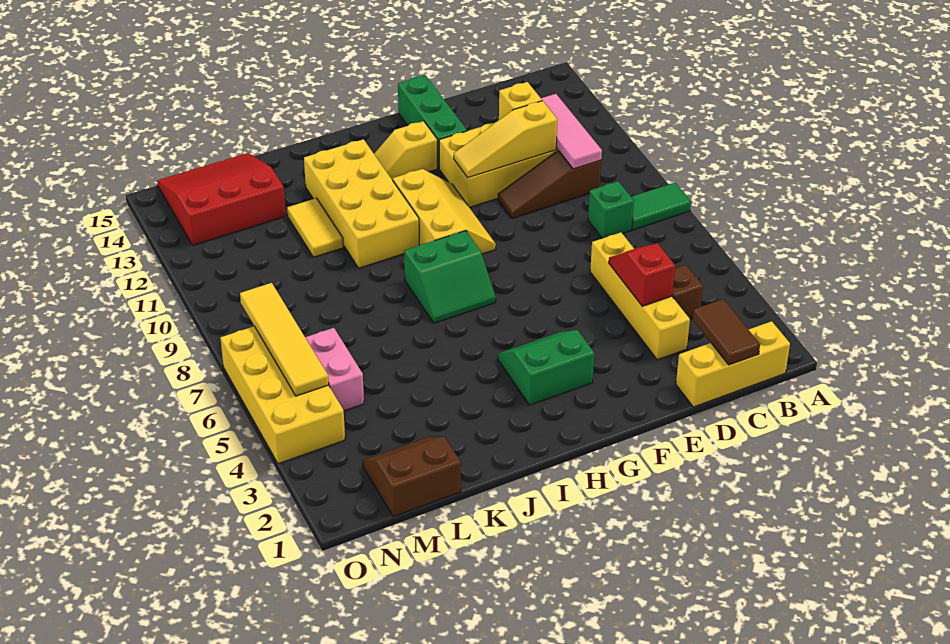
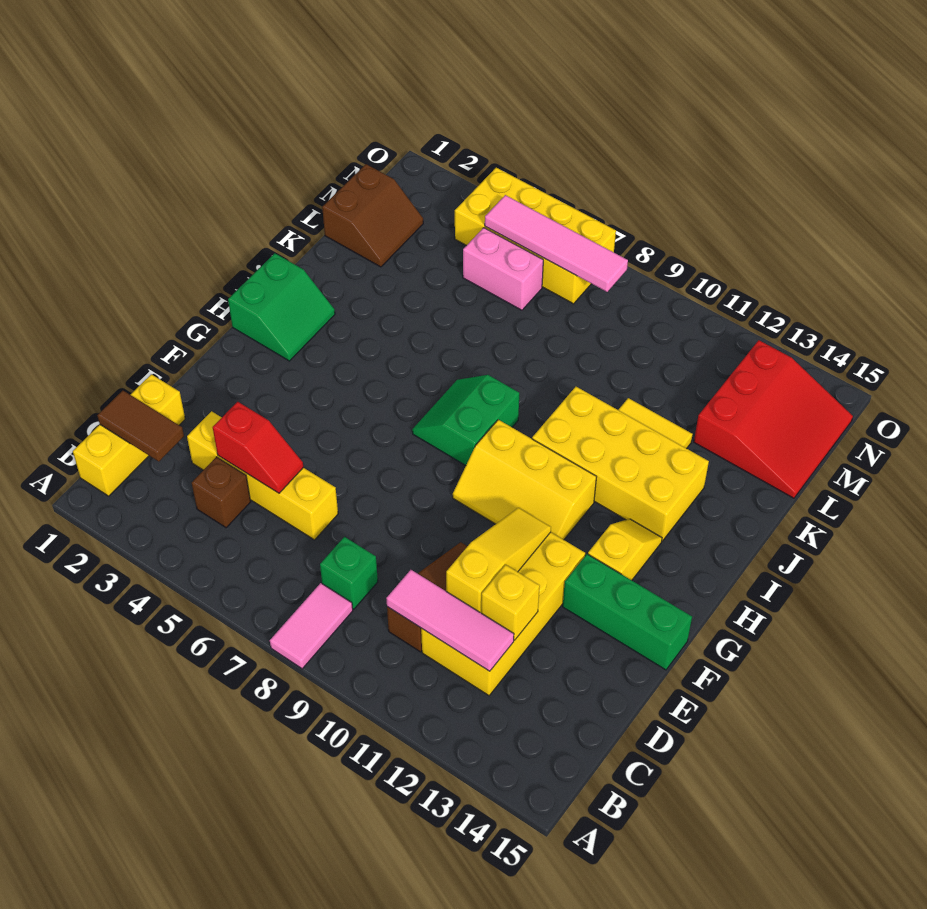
green tile A8:B8 level 1 -> pink tile A8:B8 level 1
green slope G3:H4 level 1 top 3 -> green slope H1:I2 level 1 top 1
yellow tile N5:N8 level 2 -> pink tile N5:N8 level 2

